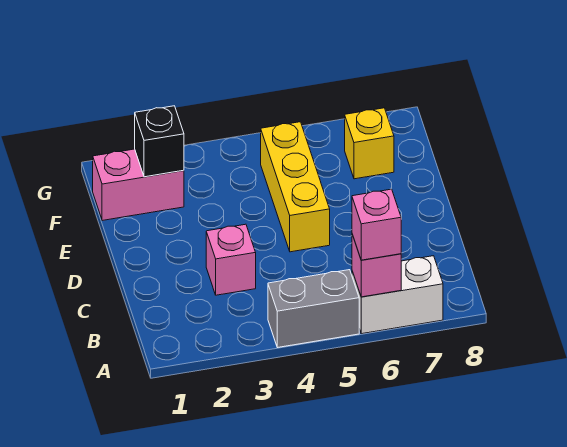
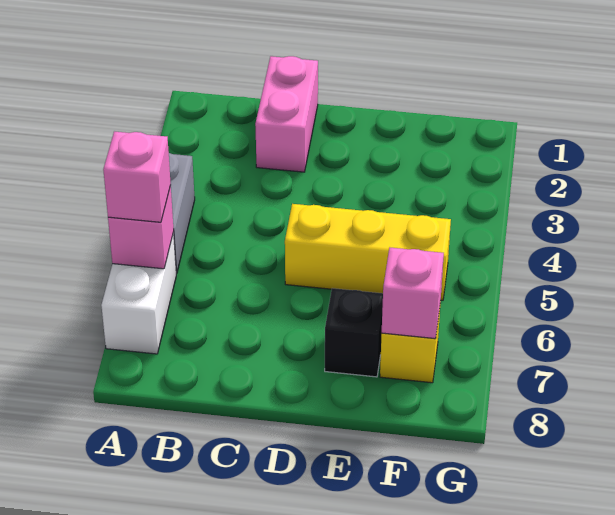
pink brick C3 level 1 -> pink brick F7 level 2
pink brick F1:F2 level 1 -> pink brick C1:C2 level 1
black brick F2 level 2 -> black brick E7 level 1

